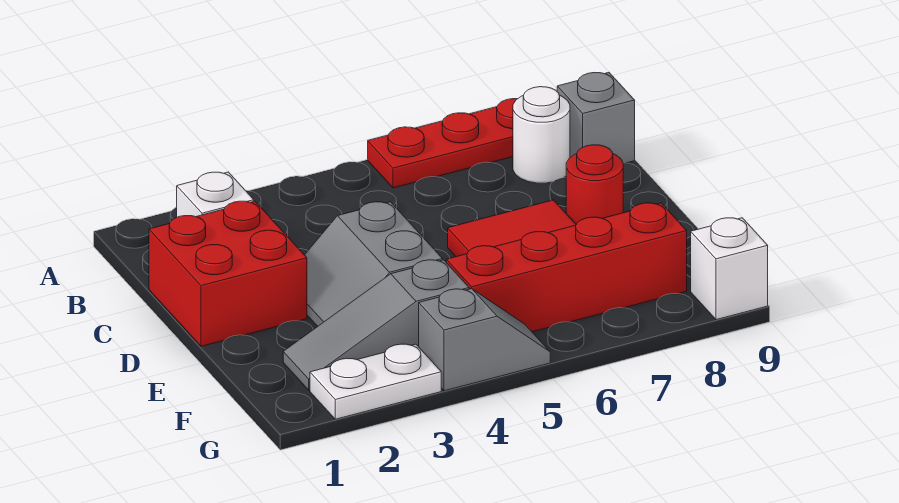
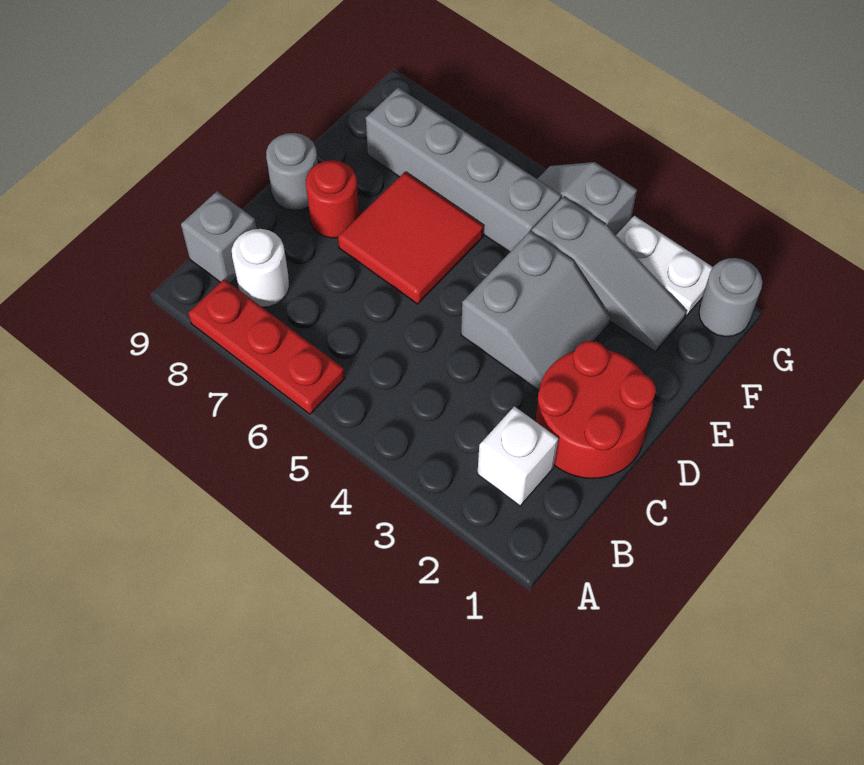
red brick C1:D2 level 1 -> red round brick C1:D2 level 1
none -> grey round brick D9 level 1
red brick F5:F8 level 1 -> grey brick F5:F8 level 1
none -> grey round brick G1 level 1
white brick G9 level 1 -> none

